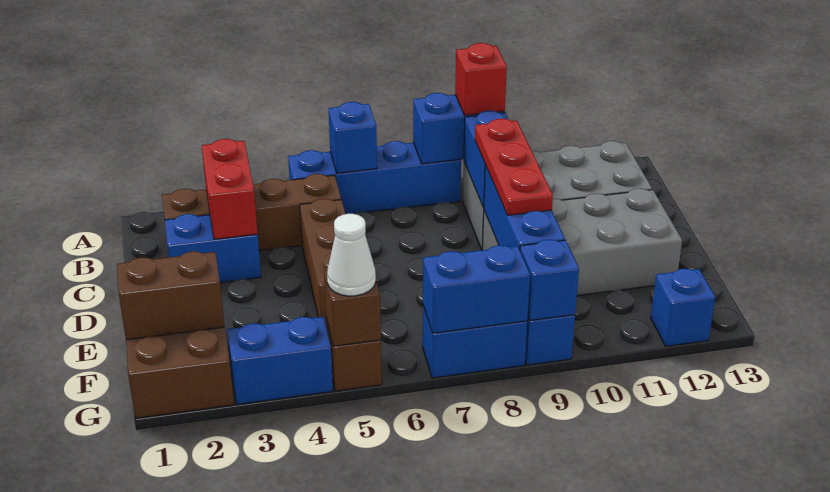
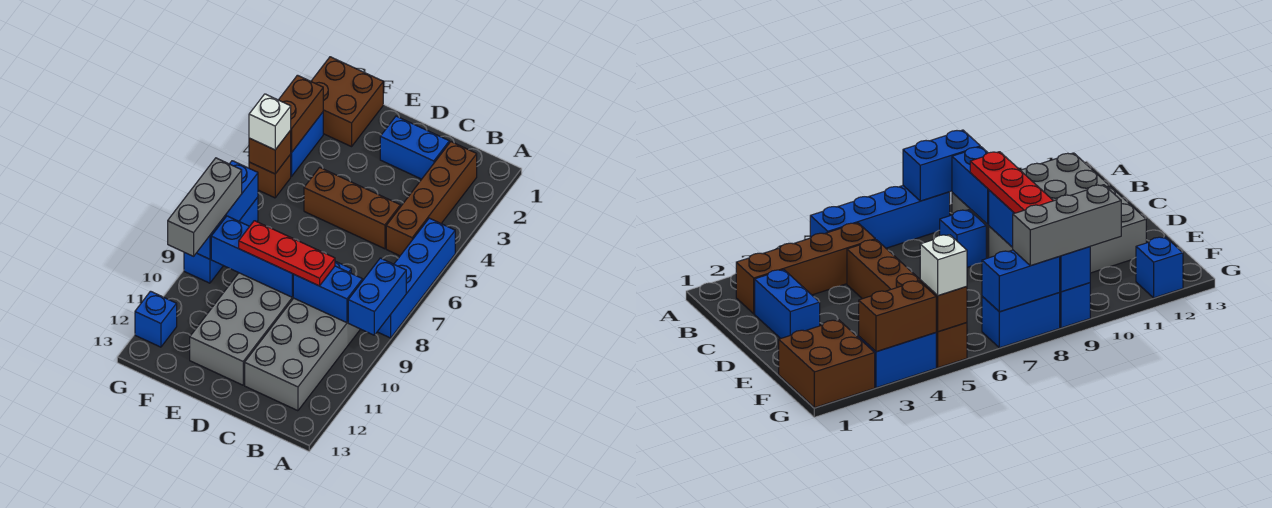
blue brick A6 level 2 -> blue brick C8 level 1
red brick A9 level 3 -> none
red brick B3:C3 level 2 -> none
blue brick C2:C3 level 1 -> blue brick C2:D2 level 1
brown brick F1:F2 level 2 -> brown brick G3:G4 level 2
white cone G5 level 3 -> white brick G5 level 3
none -> grey brick G8:G10 level 3

